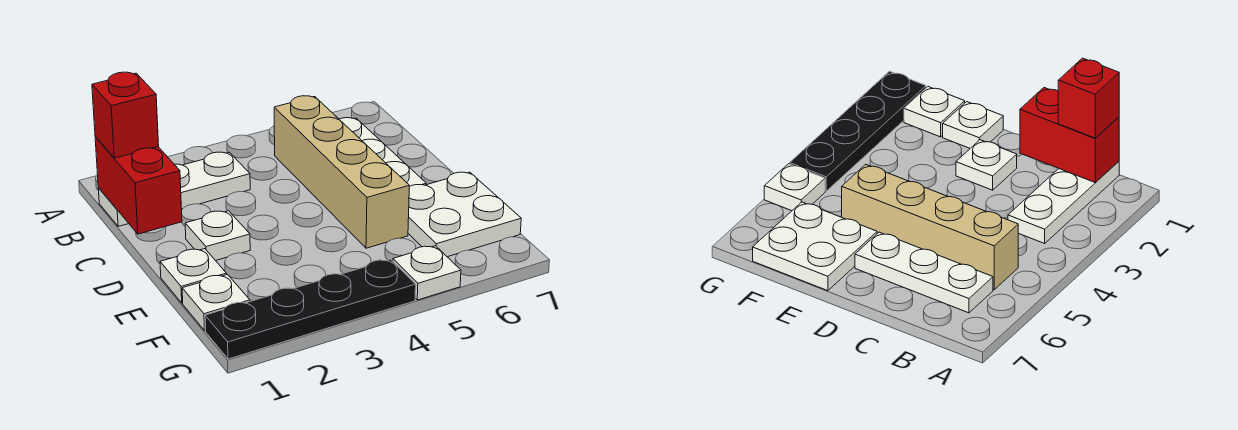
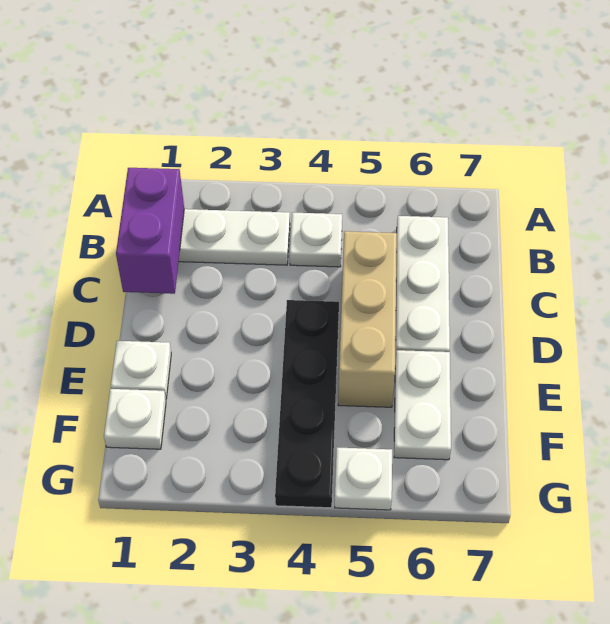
red brick B1:C1 level 2 -> purple brick B1:C1 level 2
red brick B1 level 3 -> none
tan brick B5:E5 level 1 -> tan brick C5:E5 level 1
white plate D2 level 1 -> white plate B4 level 1
white plate E6:F7 level 1 -> white plate E6:F6 level 1
black plate G1:G4 level 1 -> black plate D4:G4 level 1

